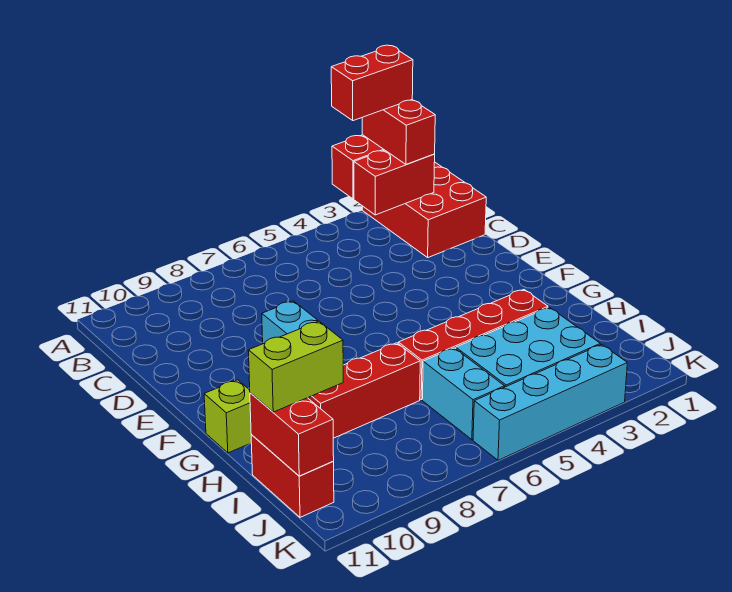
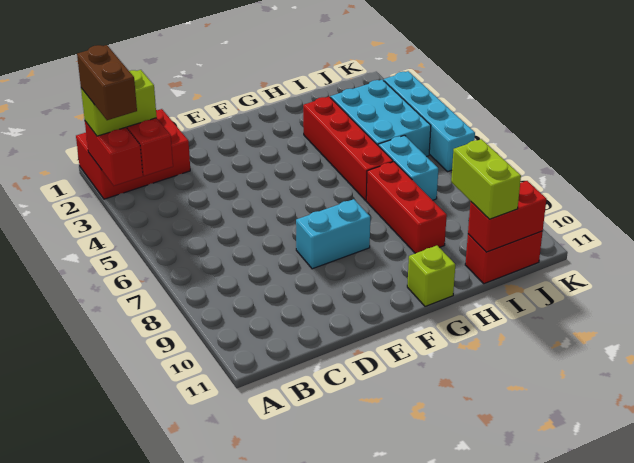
red brick A2:B2 level 3 -> lime brick A2:B2 level 3
red brick A2:A3 level 4 -> brown brick A2:A3 level 4
cyan brick I6:J6 level 1 -> cyan brick I6:I7 level 1

